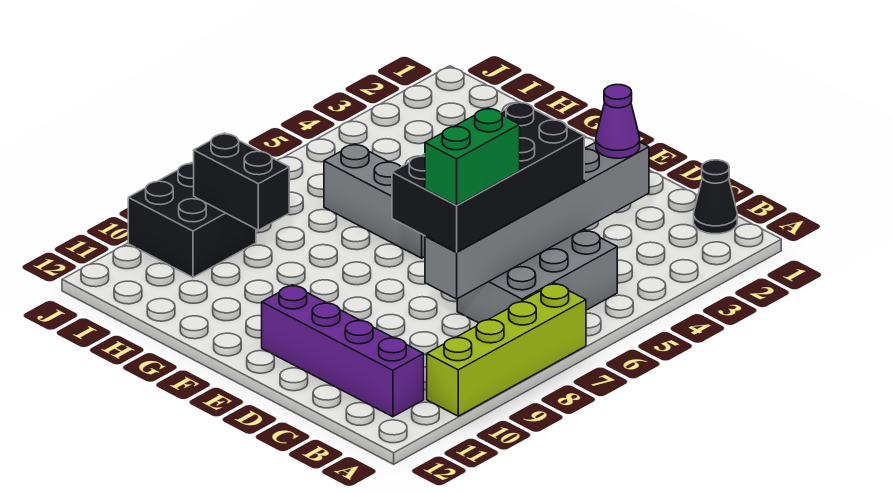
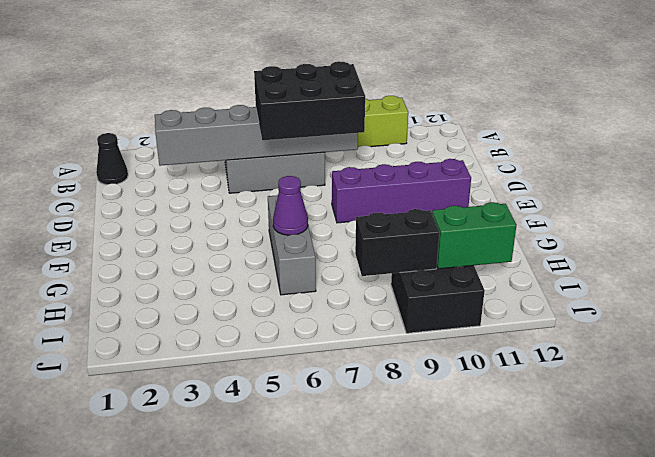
purple brick B11:E11 level 1 -> purple brick E8:E11 level 1
purple cone C3 level 3 -> purple cone G6 level 2
black brick C5:D8 level 3 -> black brick C6:D8 level 3
green brick C7:C8 level 4 -> green brick I10:I11 level 2
black brick H9:I9 level 2 -> black brick I8:I9 level 2

